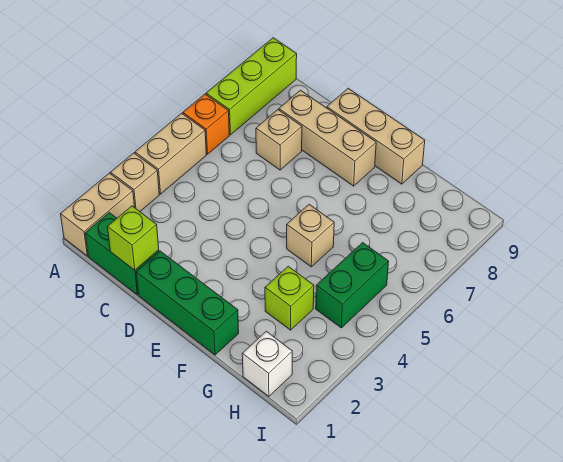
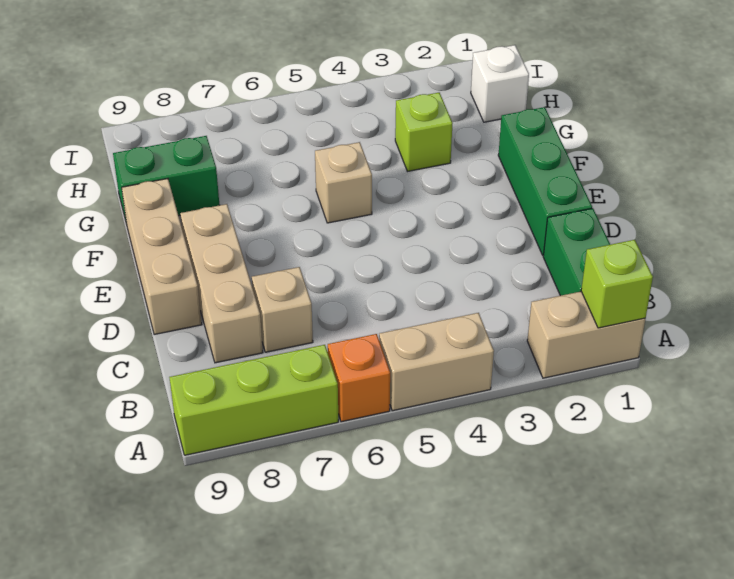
tan brick A3 level 1 -> none
lime brick C1 level 2 -> lime brick A1 level 2
green brick H4:H5 level 1 -> green brick G8:G9 level 1

